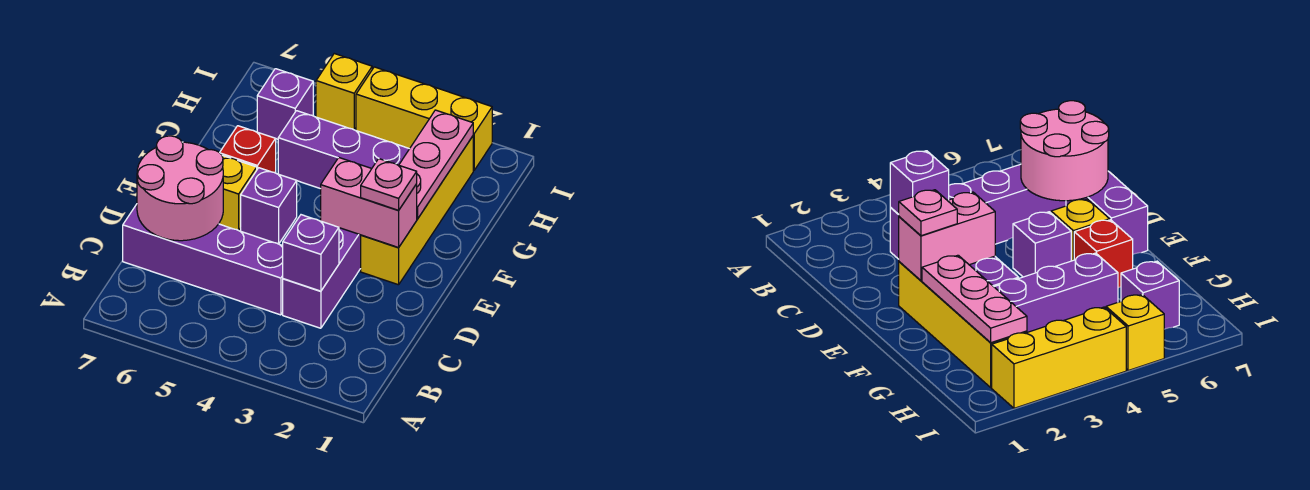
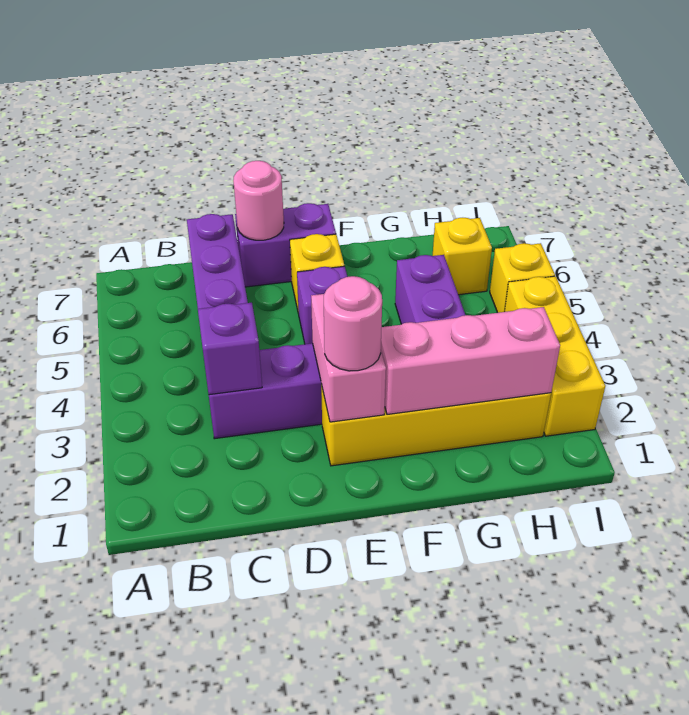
pink round brick C6:D7 level 2 -> pink round brick D7 level 2
pink plate E2 level 3 -> pink round brick E2 level 3
pink plate F2:H2 level 2 -> pink brick F2:H2 level 2
red brick F6 level 1 -> none
purple brick H6 level 1 -> yellow brick H6 level 1

